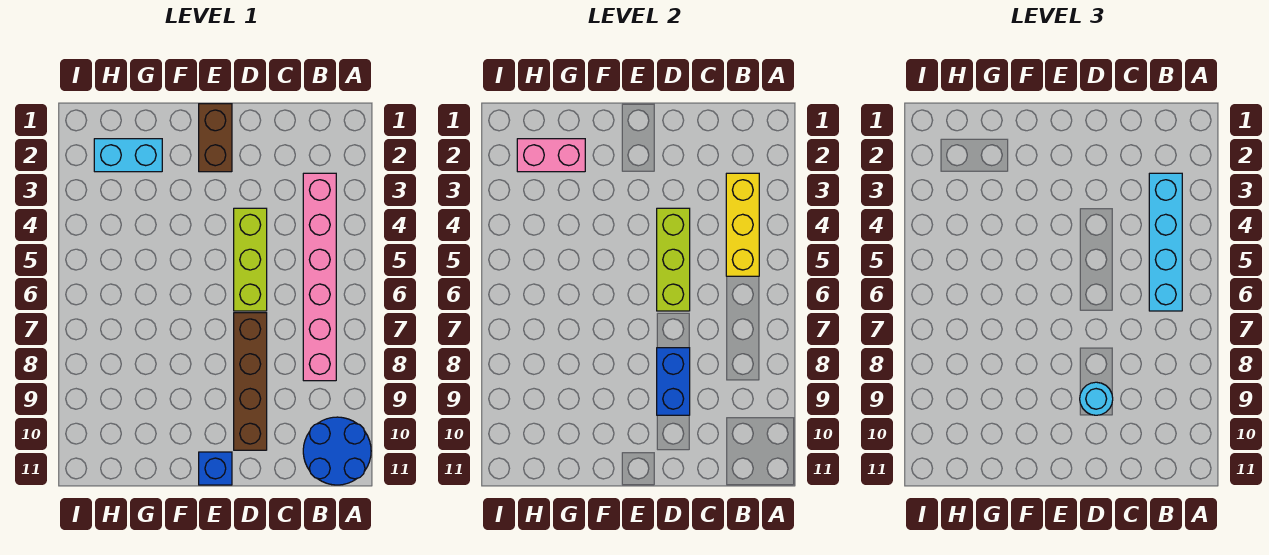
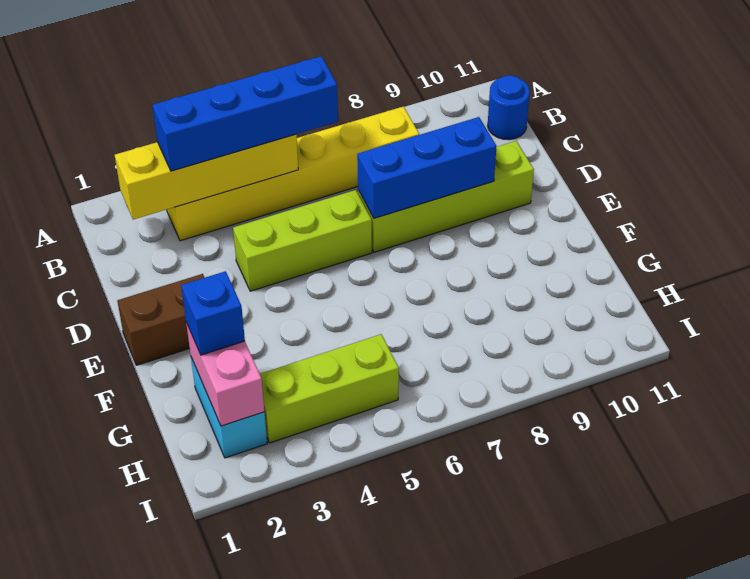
blue round brick A10:B11 level 1 -> blue round brick B11 level 1
pink brick B3:B8 level 1 -> yellow brick B3:B8 level 1
yellow brick B3:B5 level 2 -> yellow brick B2:B5 level 2
cyan brick B3:B6 level 3 -> blue brick B3:B6 level 3
lime brick D4:D6 level 2 -> lime brick H3:H5 level 1
brown brick D7:D10 level 1 -> lime brick D7:D10 level 1
blue brick D8:D9 level 2 -> blue brick D7:D9 level 2
cyan round brick D9 level 3 -> none
blue brick E11 level 1 -> blue brick G2 level 3

